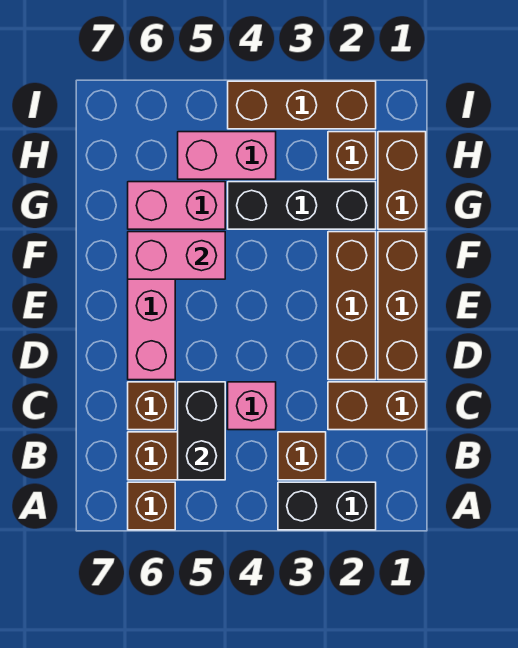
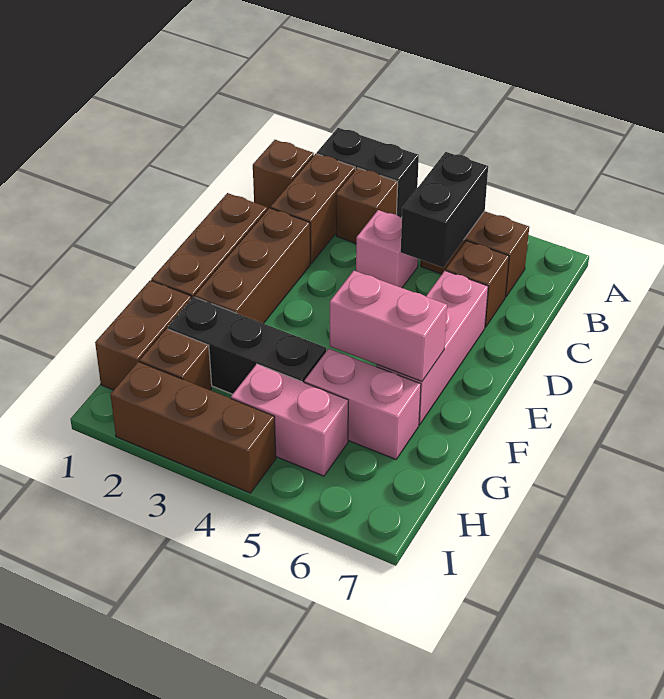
brown brick A6 level 1 -> brown brick B1 level 1
brown brick C1:C2 level 1 -> brown brick B2:C2 level 1

